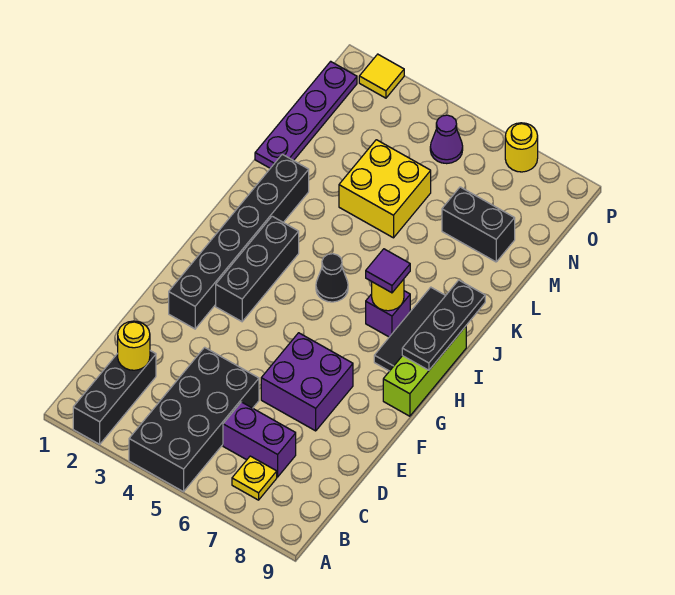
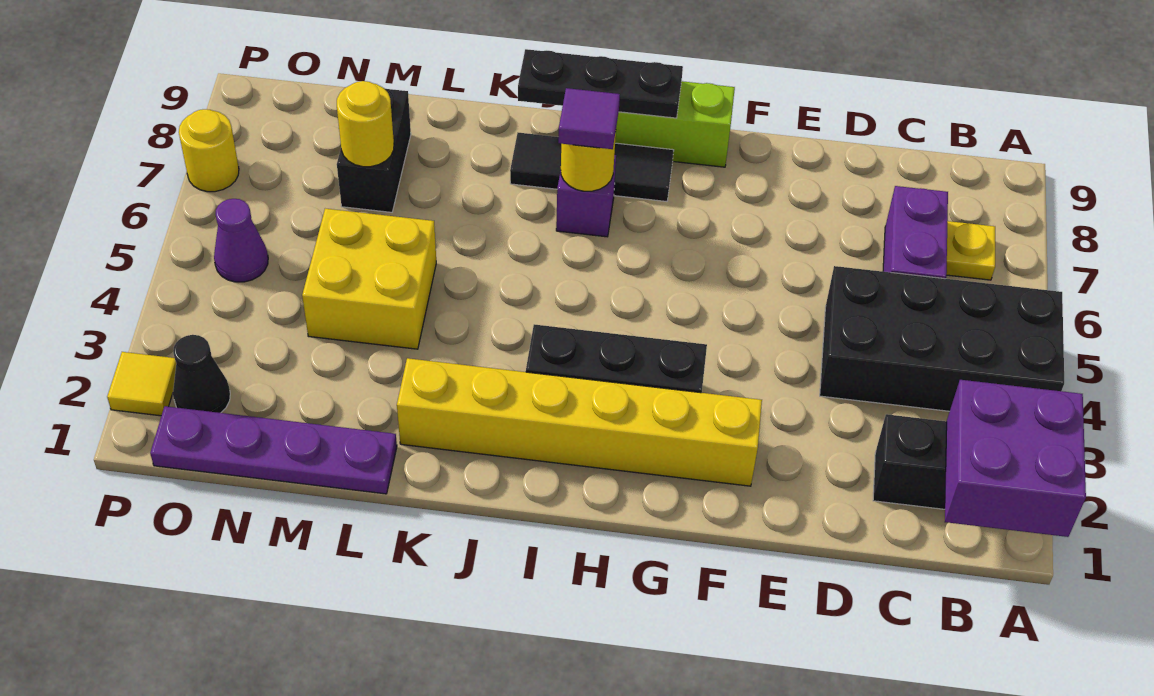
yellow round brick C2 level 2 -> yellow round brick M7 level 2
purple brick E6:F7 level 1 -> purple brick A1:B2 level 2
black brick F2:K2 level 1 -> yellow brick F2:K2 level 1
black cone I5 level 1 -> black cone O2 level 1

